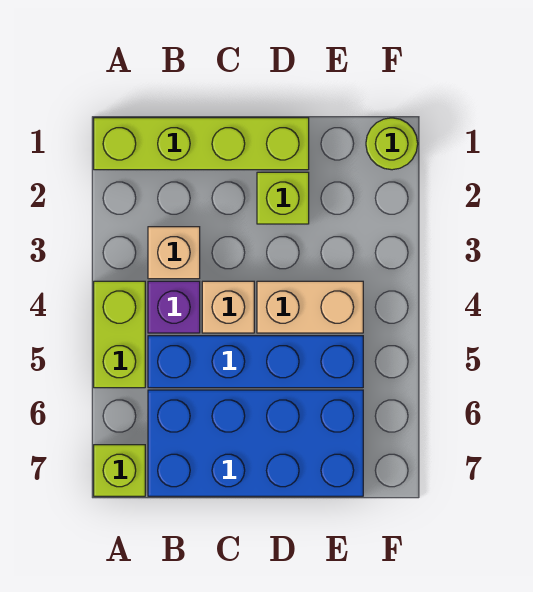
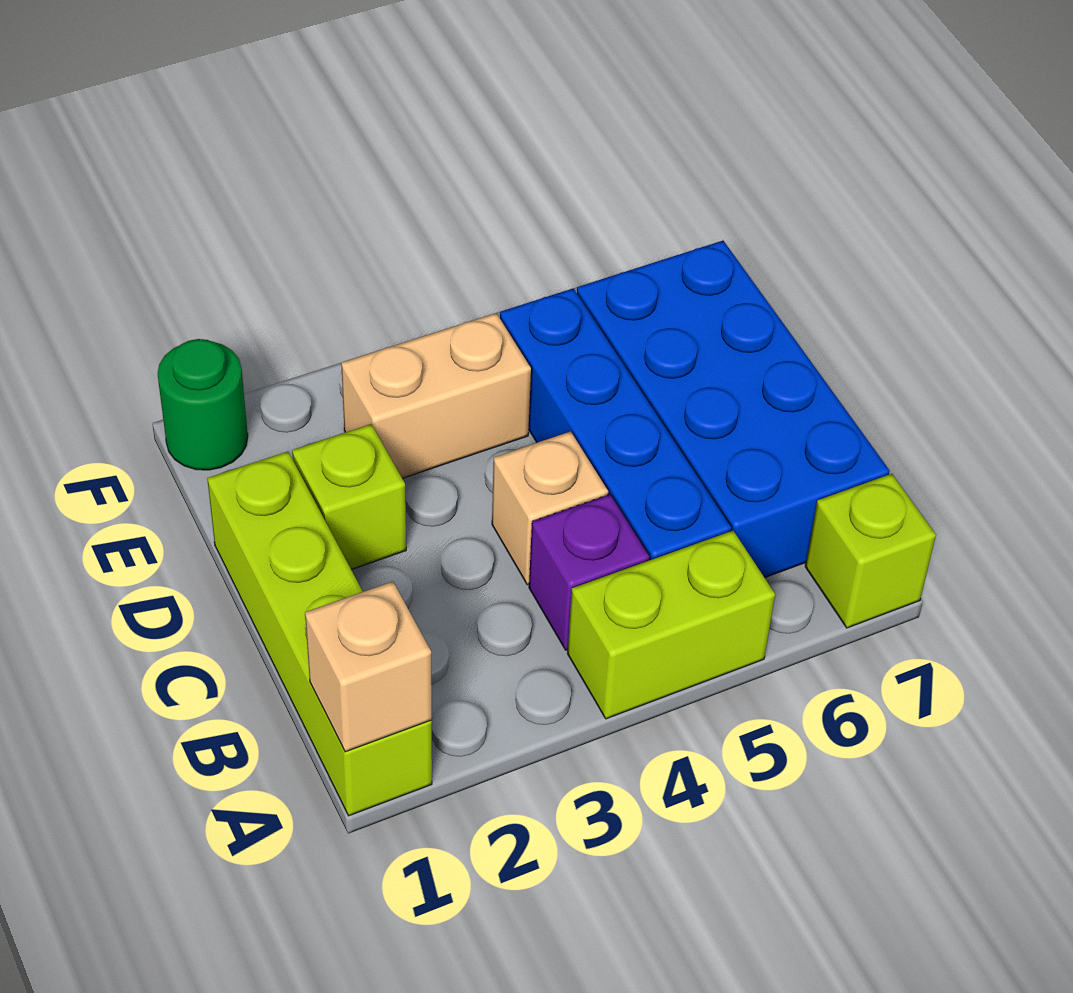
tan brick B3 level 1 -> tan brick A1 level 2
tan brick D4:E4 level 1 -> tan brick E3:E4 level 1
lime round brick F1 level 1 -> green round brick F1 level 1

